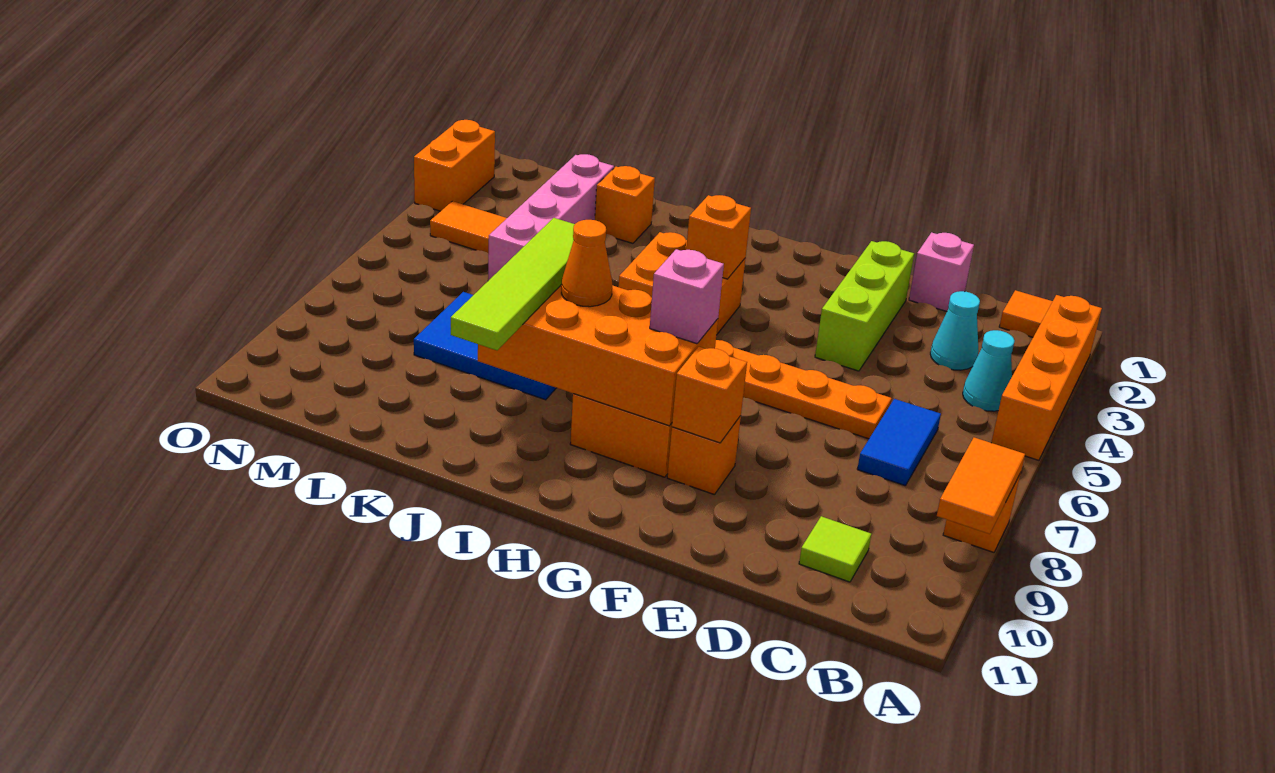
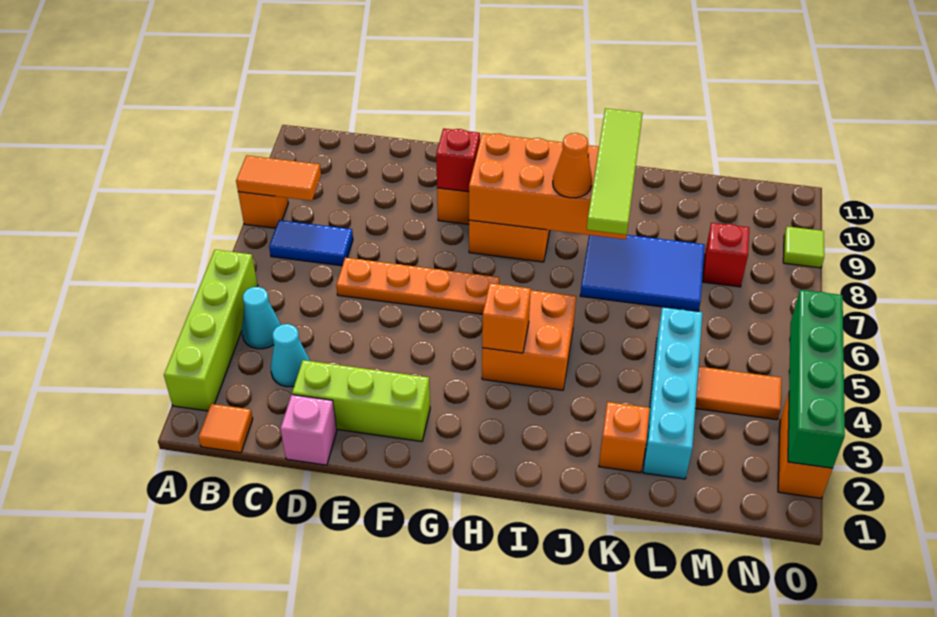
orange brick A2:A5 level 1 -> lime brick A2:A5 level 1
orange tile A8:A9 level 2 -> orange tile A8:B8 level 2
blue tile C6:C7 level 1 -> blue tile B7:C7 level 1
lime tile C10 level 1 -> lime tile O9 level 1
lime brick E2:E4 level 1 -> lime brick D2:F2 level 1
orange brick F9 level 2 -> red brick F9 level 2
pink brick G8 level 3 -> none
pink brick L2:L5 level 1 -> cyan brick L2:L5 level 1
none -> red brick M8 level 1
none -> green brick O2:O5 level 2

